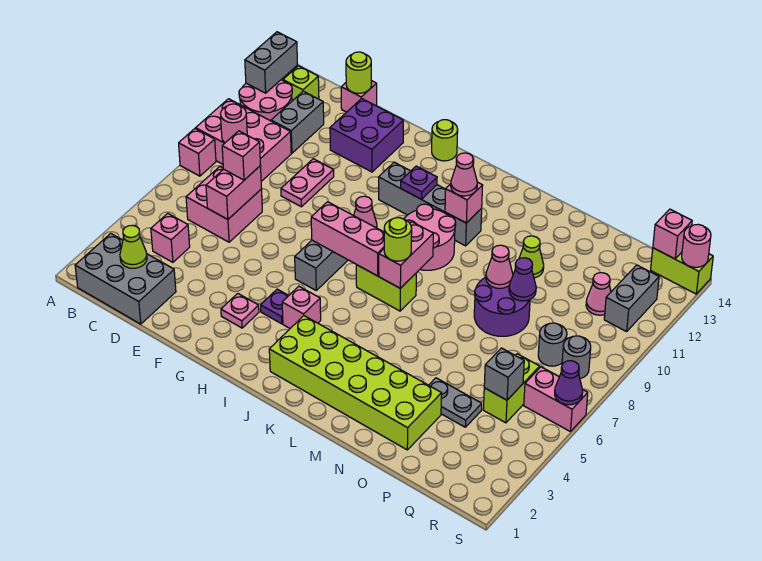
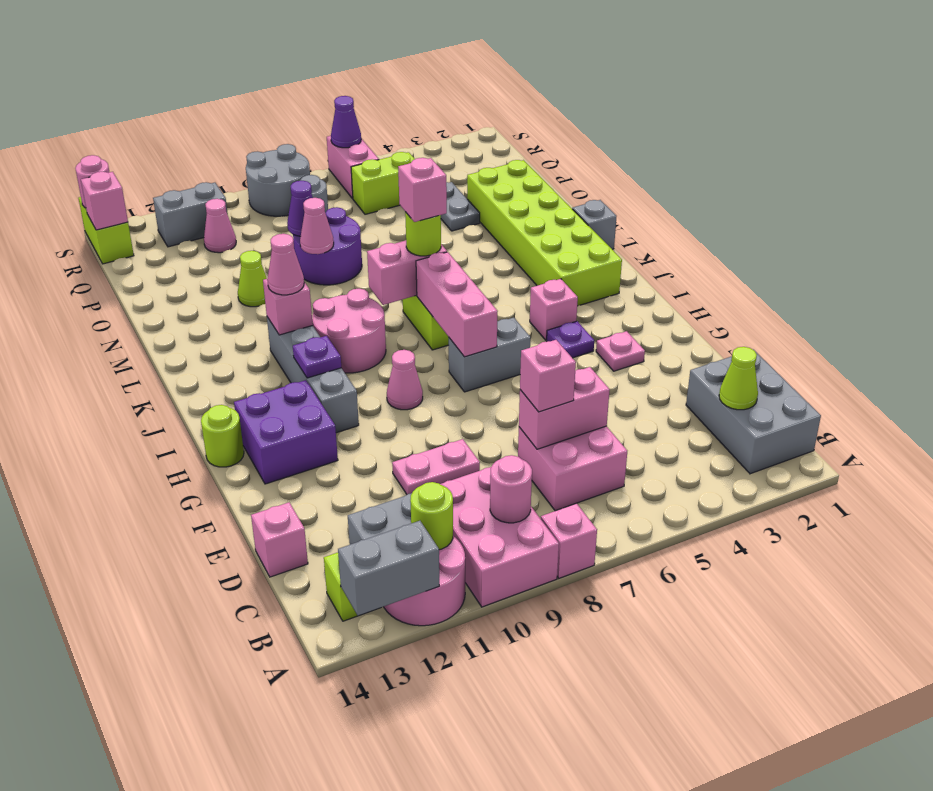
pink brick C4 level 1 -> pink brick K7 level 4
lime round brick D14 level 2 -> lime round brick B11 level 2
purple brick E12:F13 level 1 -> purple brick G12:H13 level 1
grey brick Q5 level 2 -> grey brick L1 level 1
grey round brick R8 level 1 -> grey round brick R8:S9 level 1

